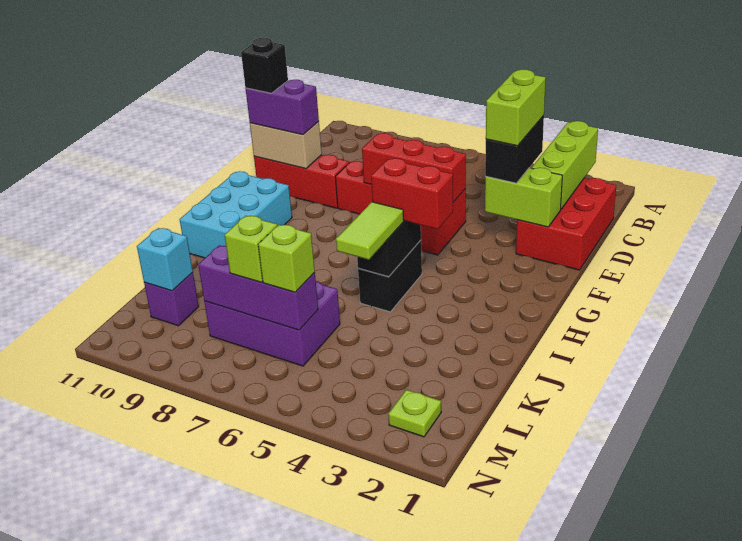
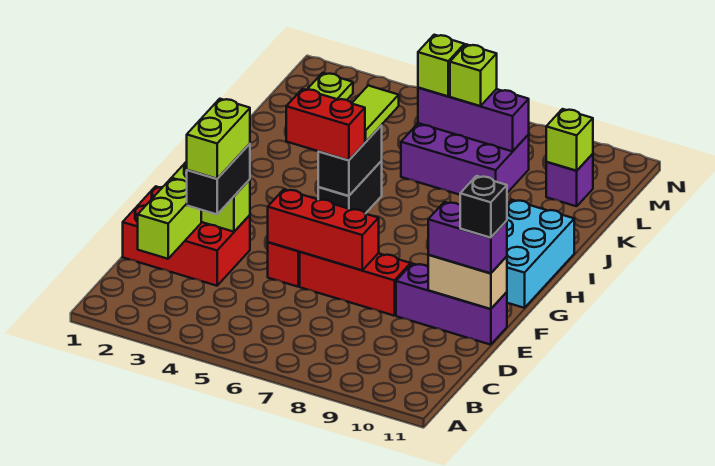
lime brick B2:D2 level 2 -> lime brick C2:D2 level 2
red brick C1:E2 level 1 -> red brick D1:E3 level 1
red brick E9:E11 level 1 -> purple brick E9:E11 level 1
cyan brick L10 level 2 -> lime brick L10 level 2

